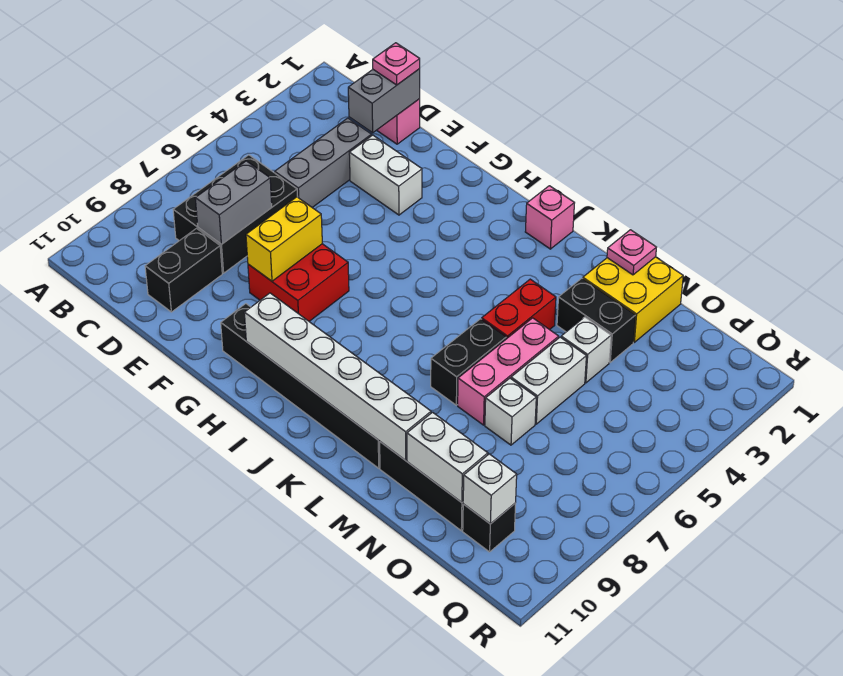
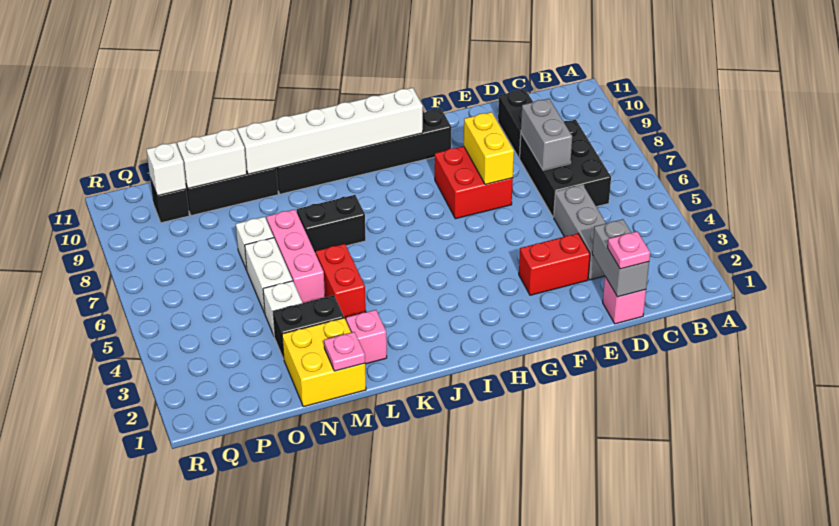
white brick E3:F3 level 1 -> red brick E3:F3 level 1
pink brick J1 level 1 -> pink brick L2 level 1
black brick L6:L7 level 1 -> black brick K7:L7 level 1

